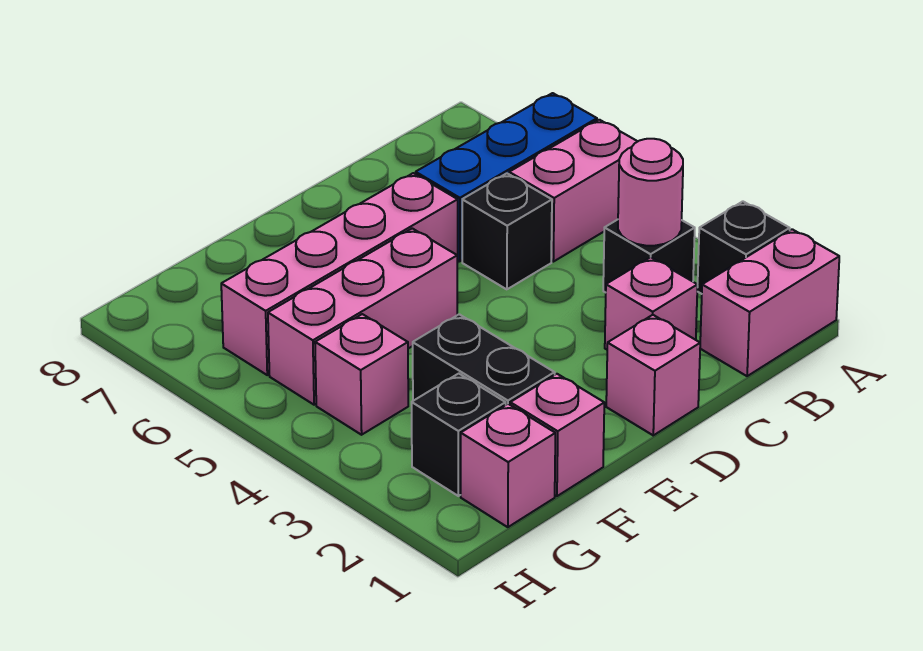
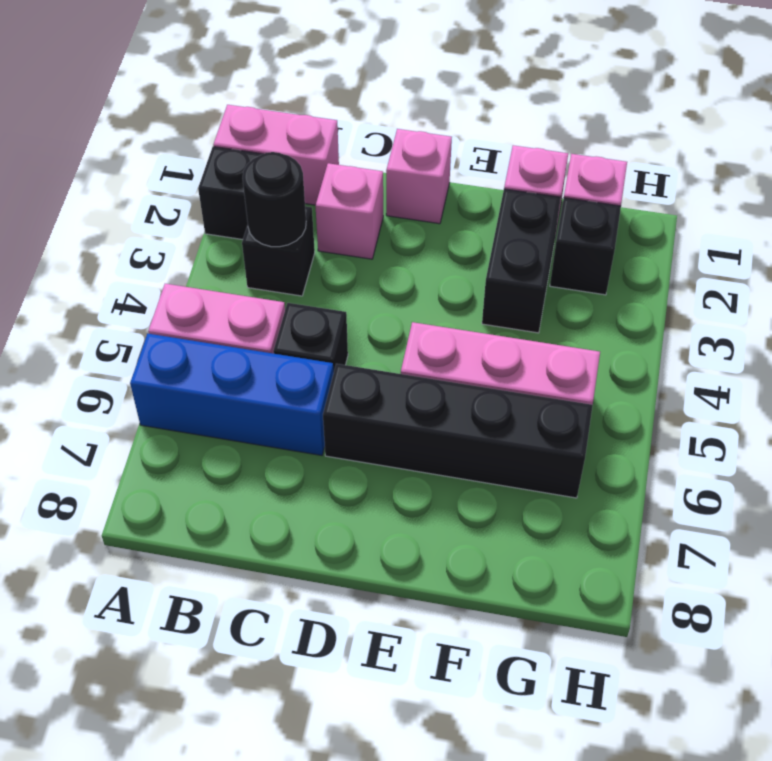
pink round brick B3 level 2 -> black round brick B3 level 2
pink brick D6:G6 level 1 -> black brick D6:G6 level 1
pink brick G4 level 1 -> none

